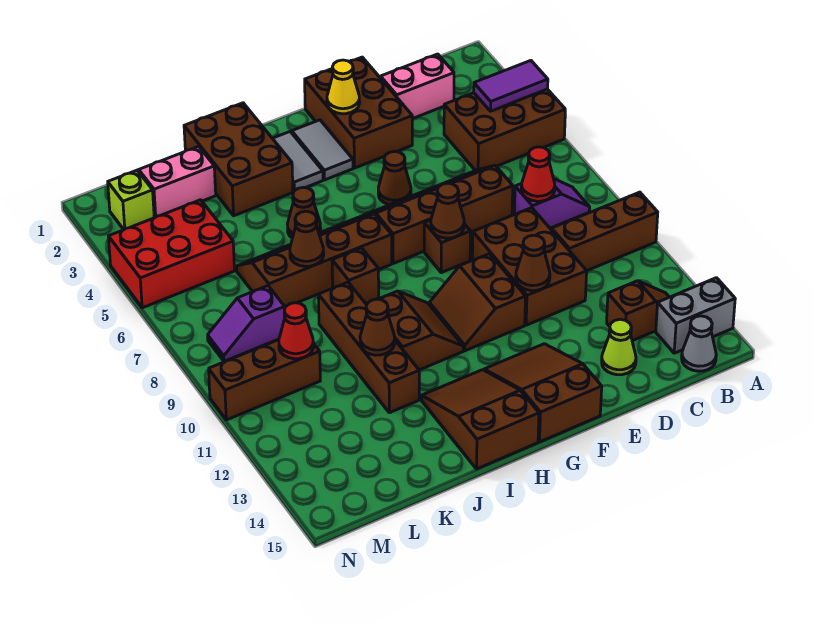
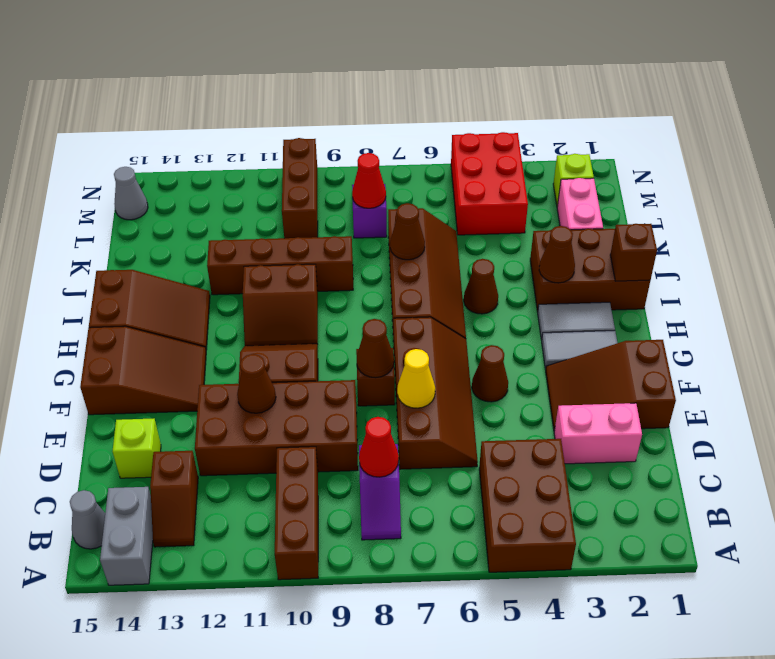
purple tile A4:B4 level 2 -> none
pink brick C2:D2 level 1 -> pink brick D2:D3 level 1
brown brick D9:E11 level 1 -> brown brick D9:E12 level 1
lime cone D14 level 1 -> lime brick D14 level 1
brown brick E1:F3 level 1 -> brown slope E1:F3 level 1 top 1
yellow cone F2 level 2 -> yellow cone E7 level 2
brown brick I8 level 1 -> brown brick I1 level 2
brown cone J11 level 2 -> brown cone I3 level 2
red cone L10 level 2 -> red cone L8 level 2
none -> grey cone M15 level 1

